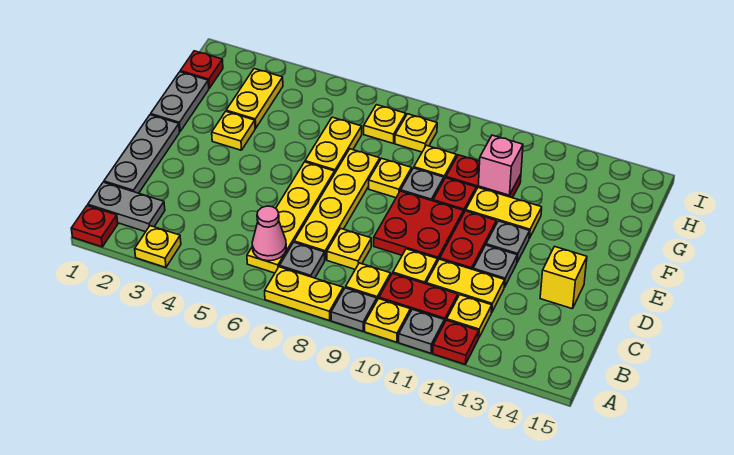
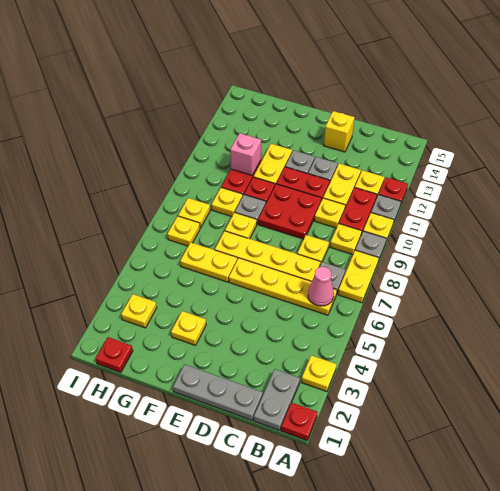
grey plate F1:G1 level 1 -> none
yellow plate G3:H3 level 1 -> yellow plate H3 level 1

